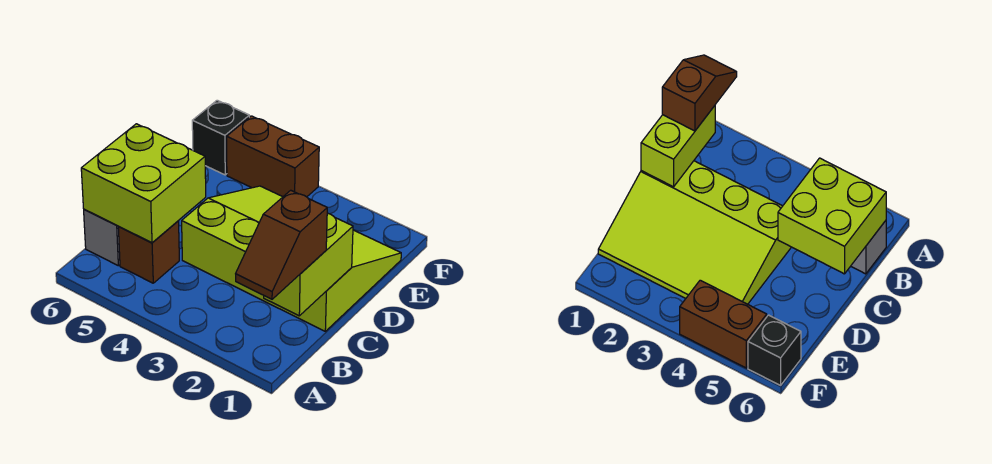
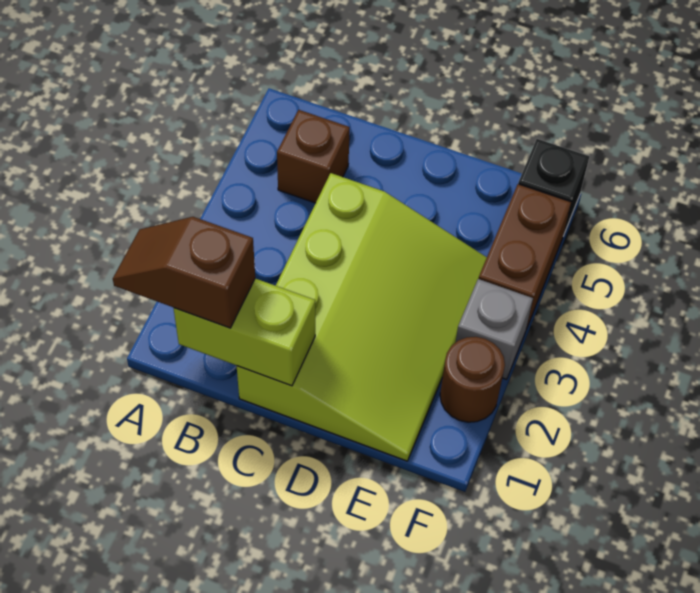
lime brick B5:C6 level 2 -> none
grey brick B6 level 1 -> grey brick F3 level 1
none -> brown round brick F2 level 1

